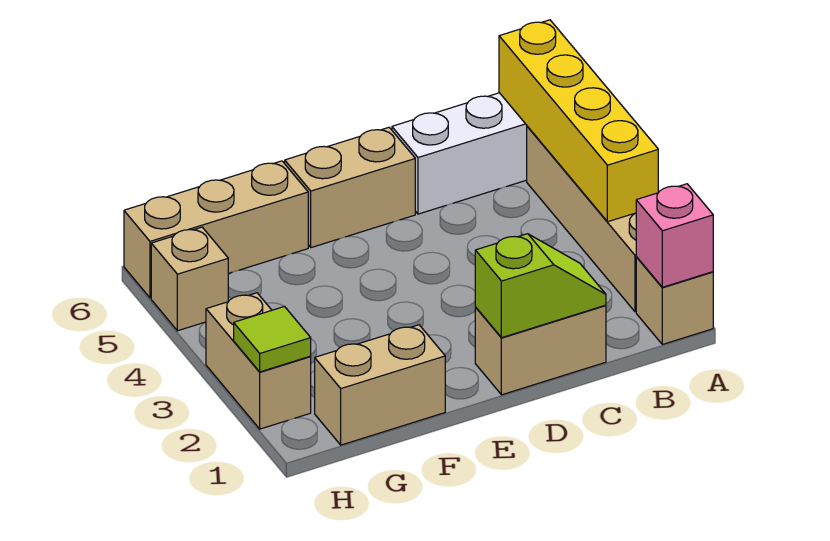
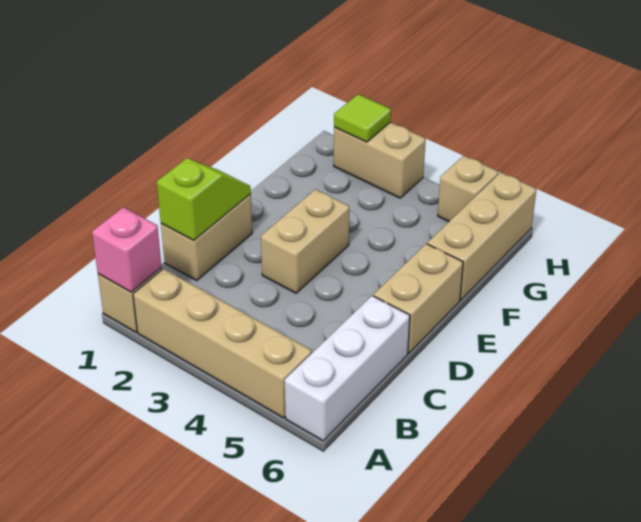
yellow brick A3:A6 level 2 -> none
lime slope C1:D1 level 2 top D -> lime slope C1:D1 level 2 top C
tan brick F1:G1 level 1 -> tan brick D3:E3 level 1

